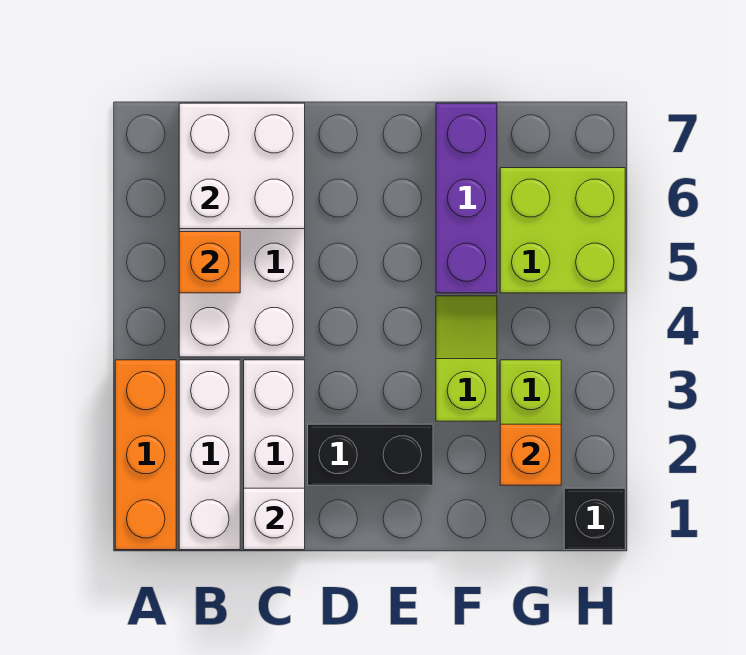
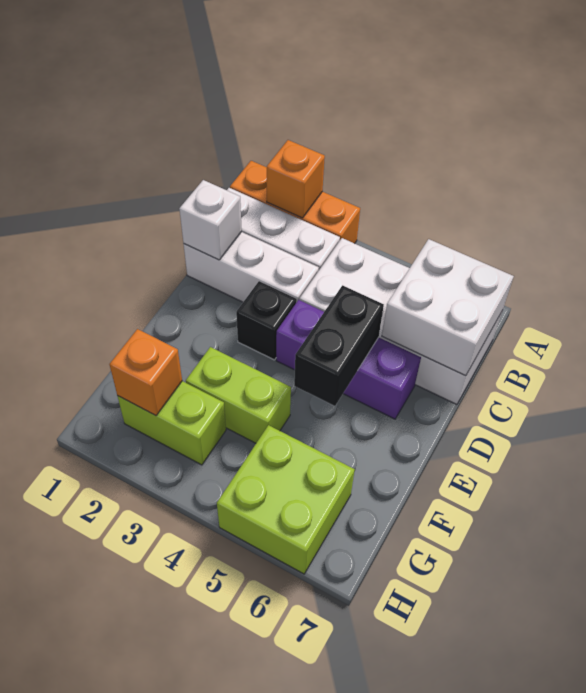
orange brick B5 level 2 -> orange brick A2 level 2
black brick D2:E2 level 1 -> black brick D5:E5 level 2
lime slope F3:F4 level 1 top 3 -> lime brick F3:F4 level 1
purple brick F5:F7 level 1 -> purple brick D4:D6 level 1
black brick H1 level 1 -> black brick D3 level 1

